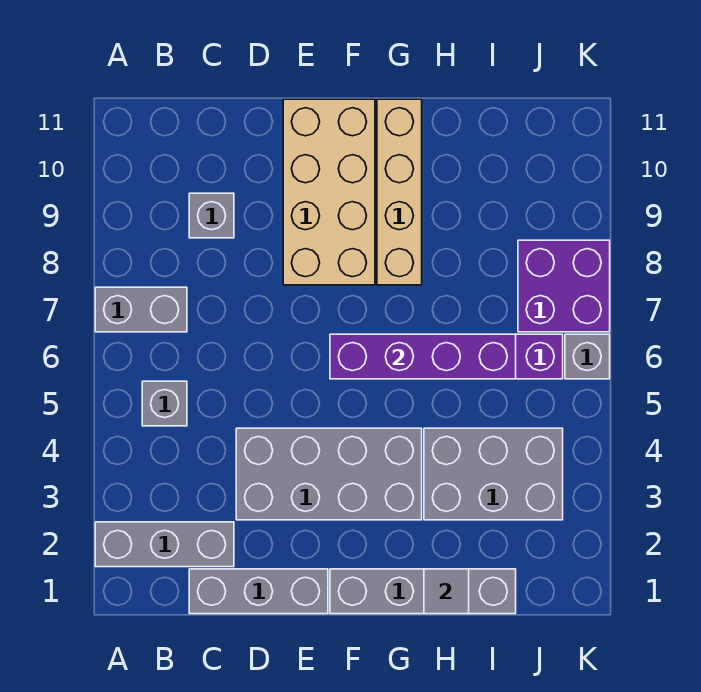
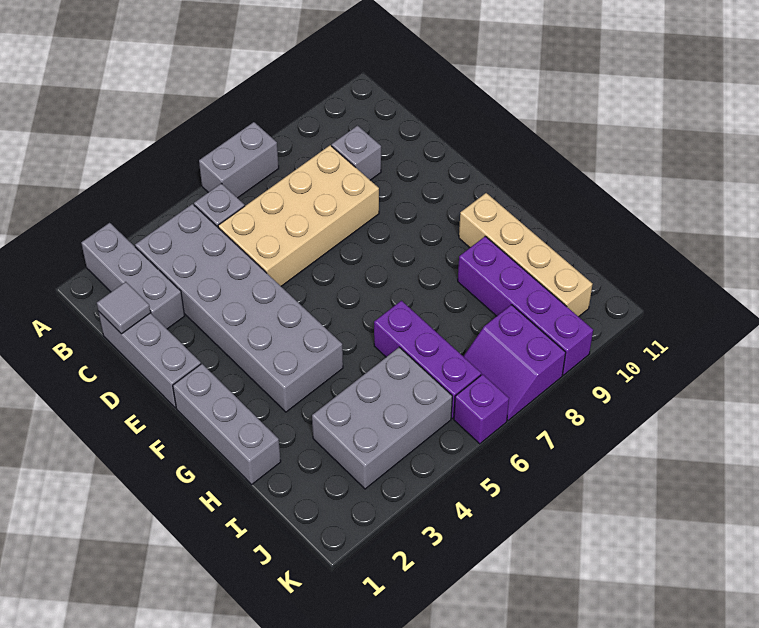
grey brick A7:B7 level 1 -> grey brick A6:A7 level 1
grey brick D3:G4 level 1 -> grey brick B3:G4 level 1
tan brick E8:F11 level 1 -> tan brick C5:D8 level 1
grey brick F1:I1 level 1 -> grey brick F1:H1 level 1
purple brick F6:I6 level 2 -> purple brick H9:K9 level 1
tan brick G8:G11 level 1 -> tan brick G10:J10 level 1
grey tile H1 level 2 -> grey tile C1 level 2
grey brick H3:J4 level 1 -> grey brick I3:J5 level 1
purple brick J7:K8 level 1 -> purple slope J7:K8 level 1 top 8
grey brick K6 level 1 -> purple brick K6 level 1

